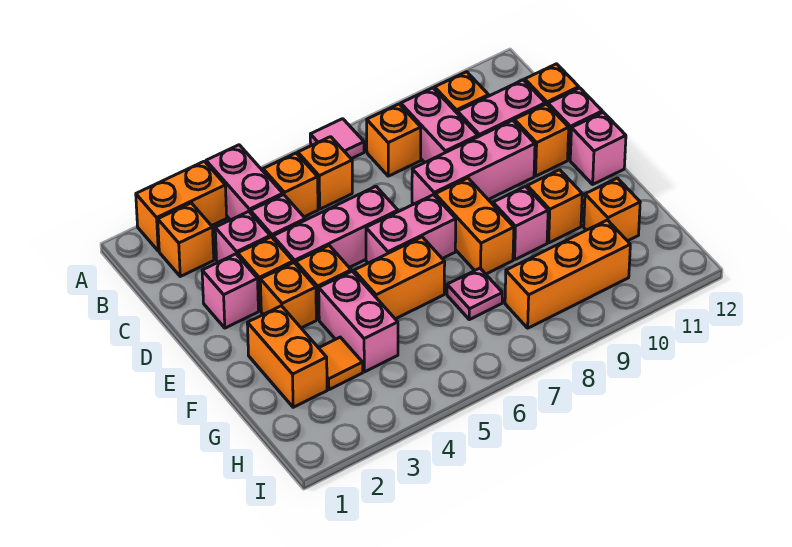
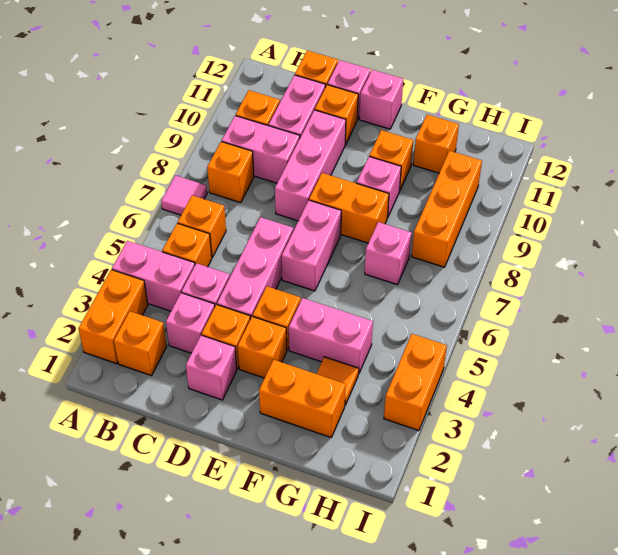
orange brick F5:F6 level 1 -> orange brick I3:I4 level 1
pink plate G7 level 1 -> pink brick G7 level 1

